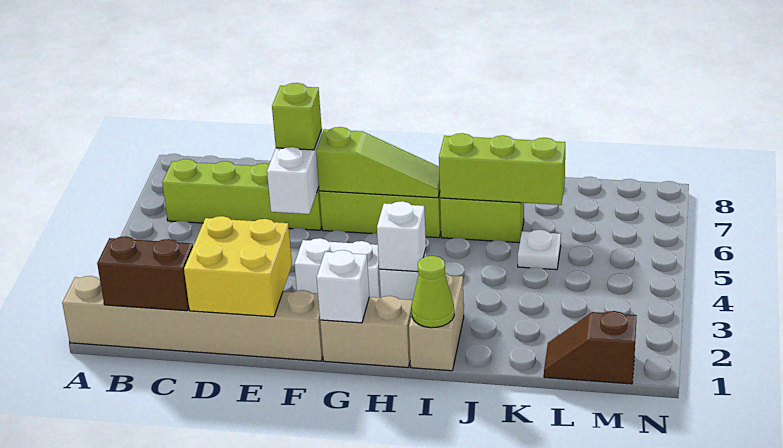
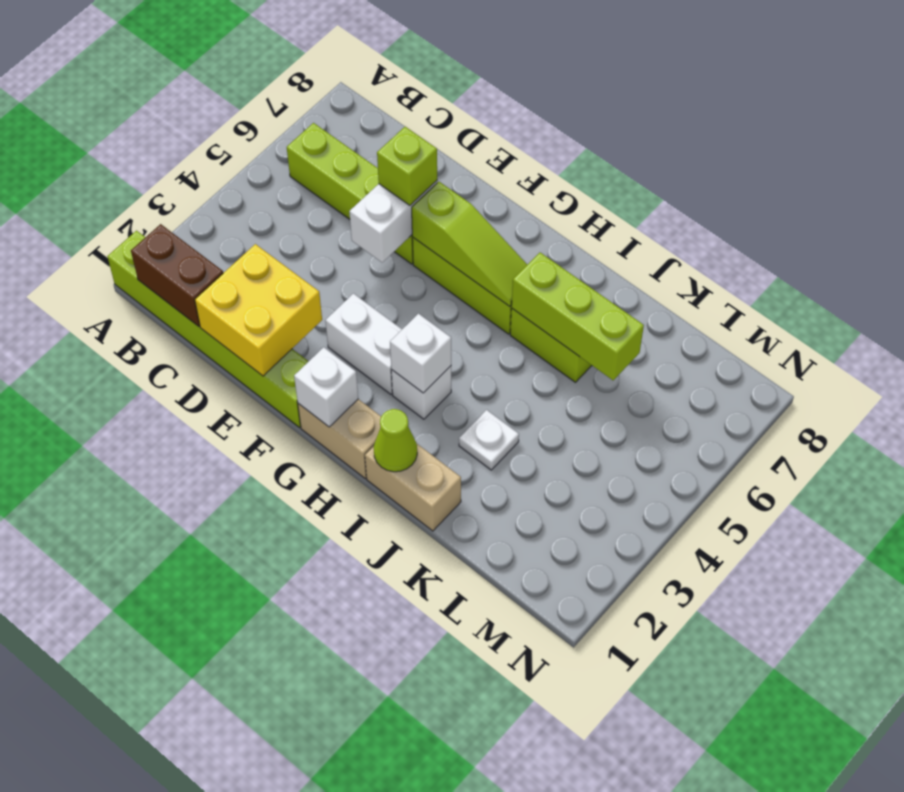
tan brick A1:F1 level 1 -> lime brick A1:F1 level 1
tan brick I1:I2 level 1 -> tan brick I1:J1 level 1
white plate K5 level 1 -> white plate J3 level 1
brown slope L1:M1 level 1 top M -> none

